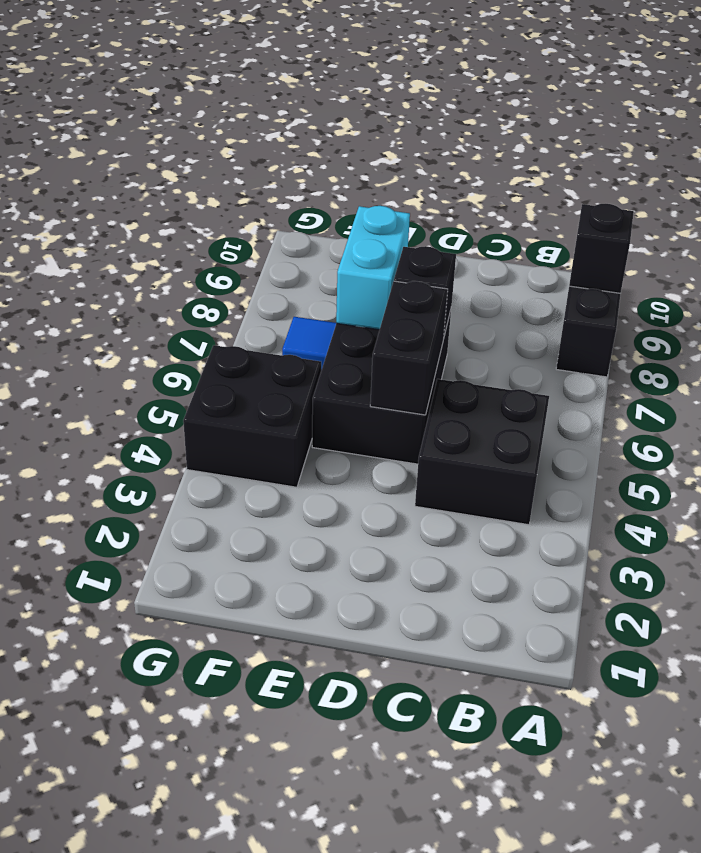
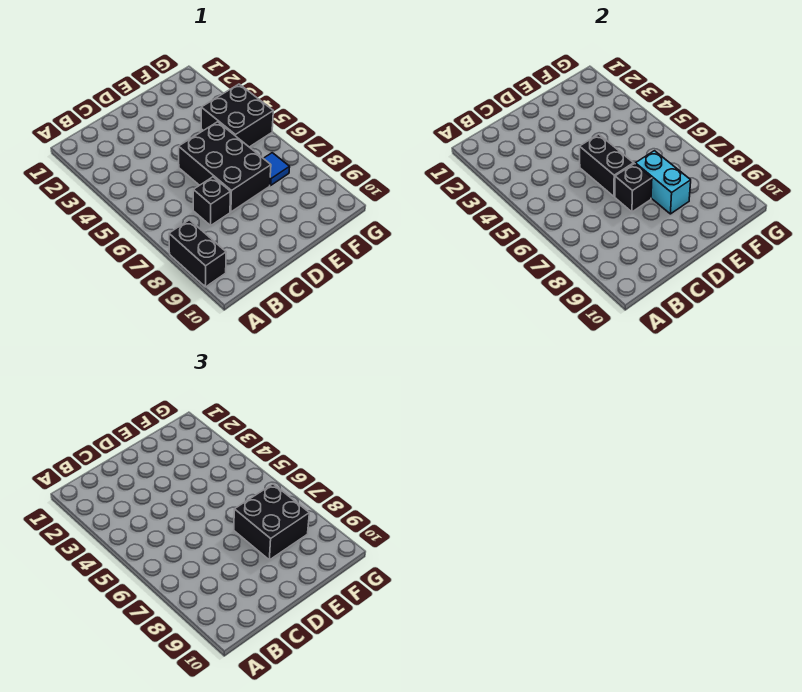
black brick A9 level 2 -> black brick C7 level 1
black brick B4:C5 level 1 -> black brick E7:F8 level 3

